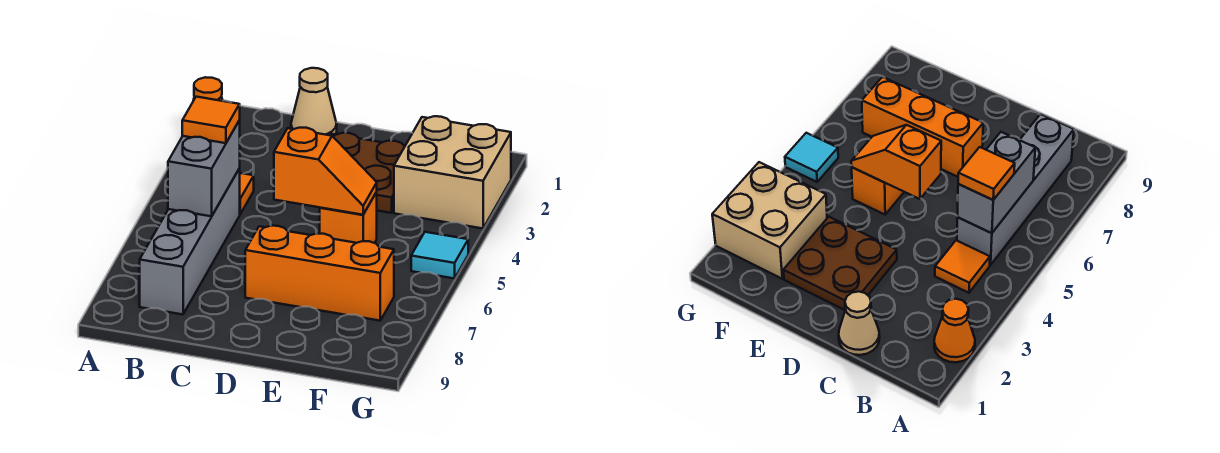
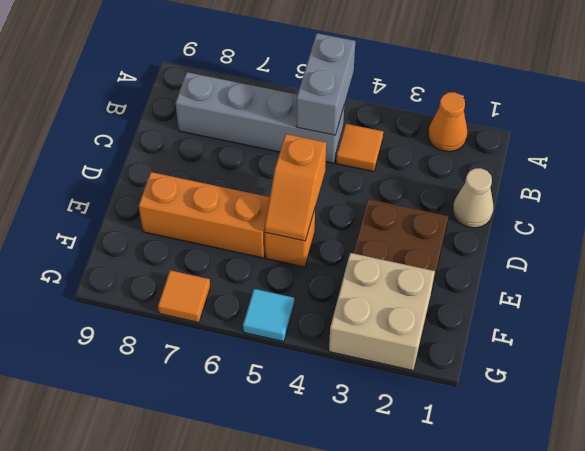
grey brick B5:B6 level 2 -> grey brick A5:B5 level 2
orange tile B5 level 3 -> orange tile G7 level 1
orange brick D7:F7 level 1 -> orange brick E6:E8 level 1

